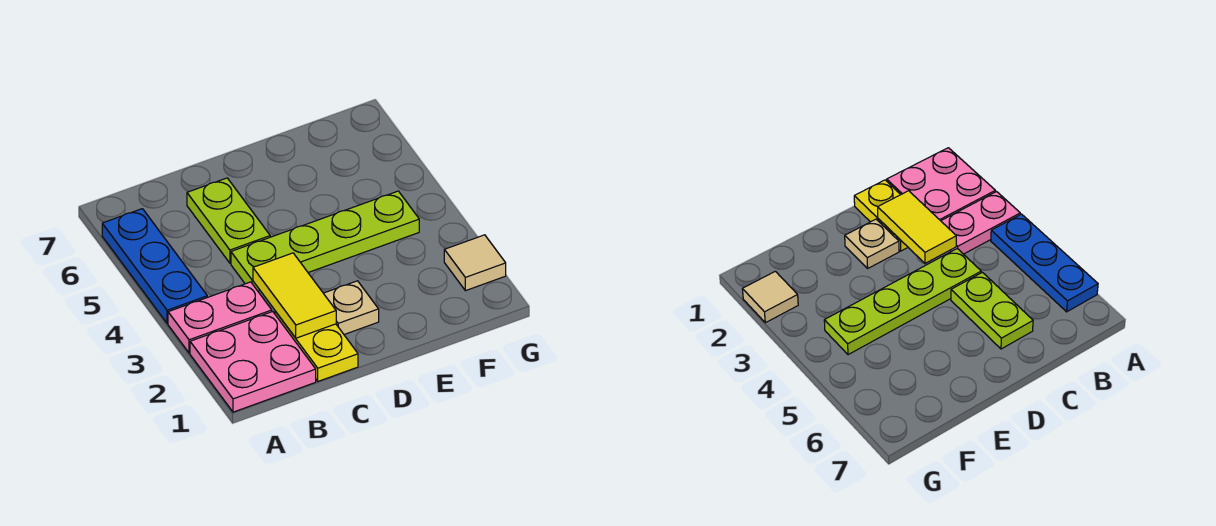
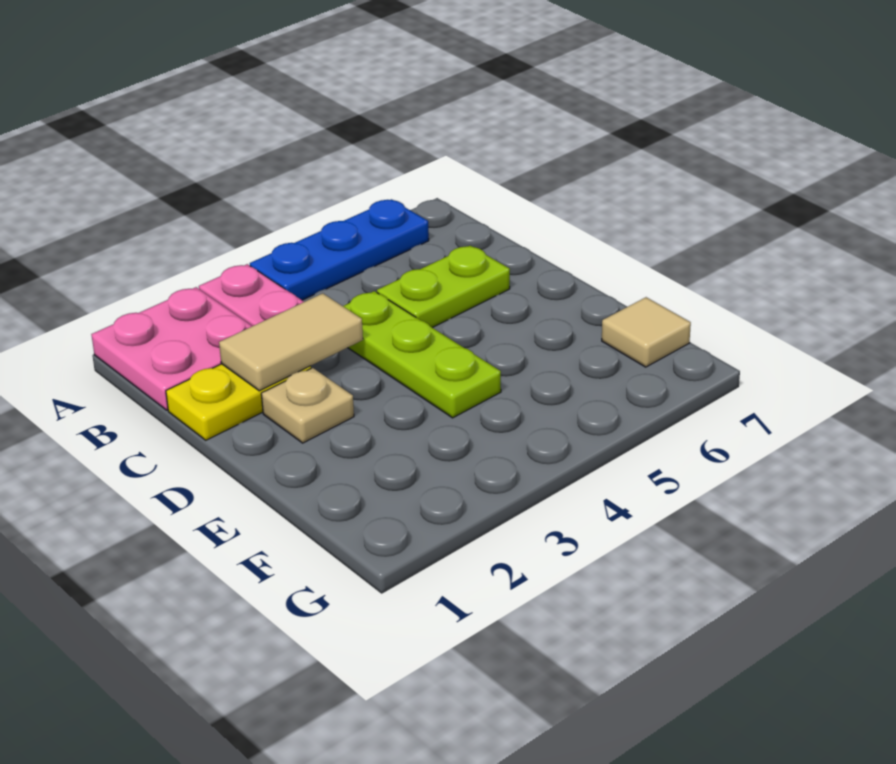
yellow tile C2:C3 level 2 -> tan tile C2:C3 level 2
lime plate C4:F4 level 1 -> lime plate C4:E4 level 1
tan tile G2 level 1 -> tan tile F7 level 1

